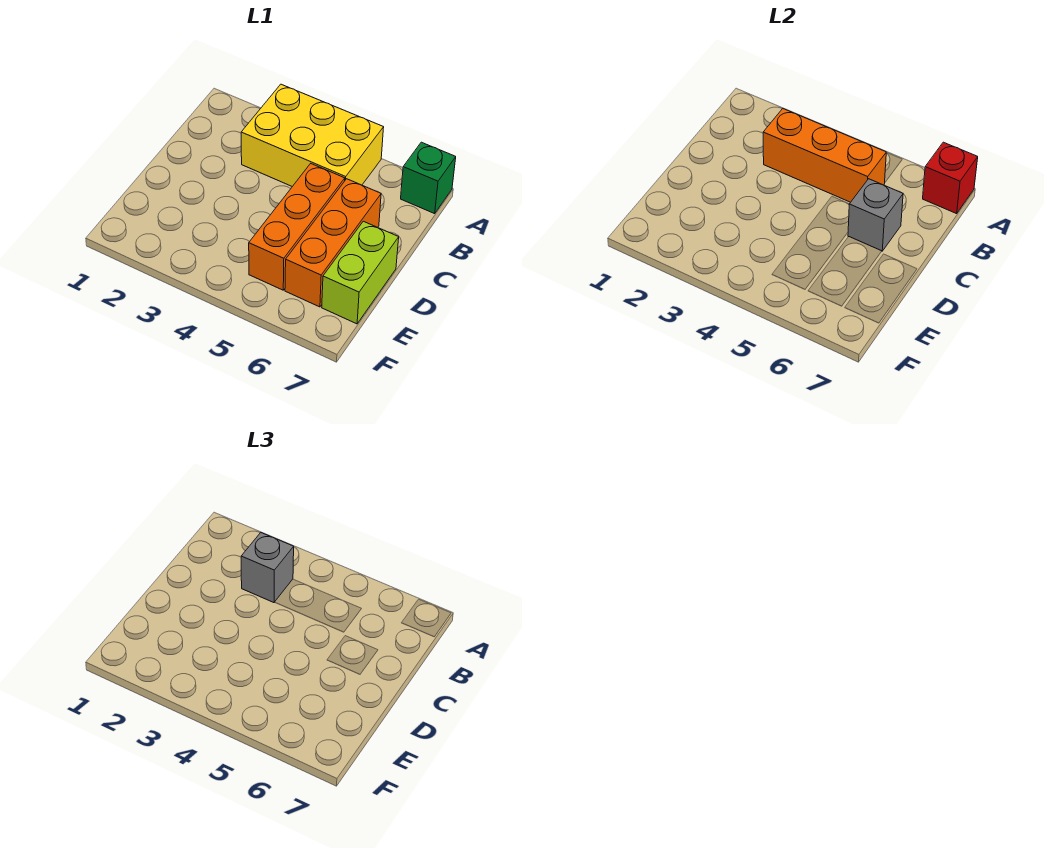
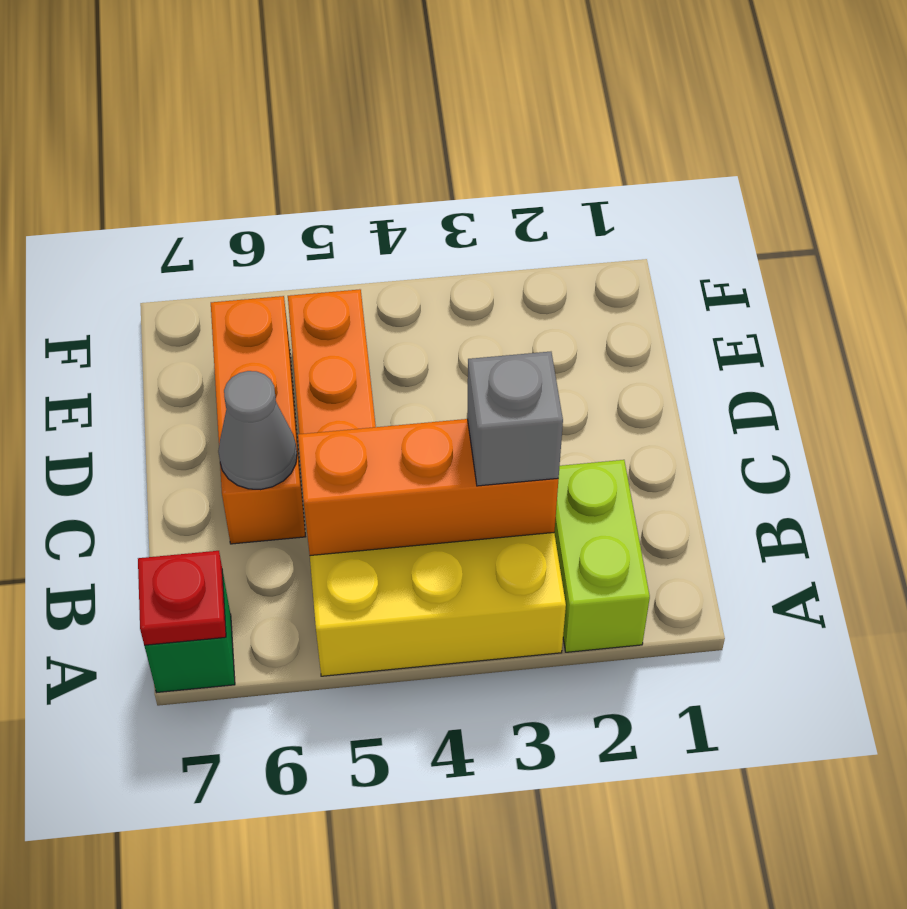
red brick A7 level 2 -> red plate A7 level 2
grey brick C6 level 2 -> grey cone C6 level 2
lime brick D7:E7 level 1 -> lime brick A2:B2 level 1

